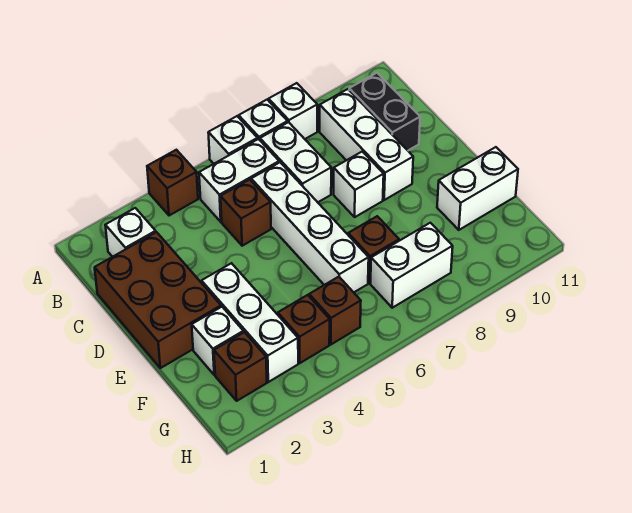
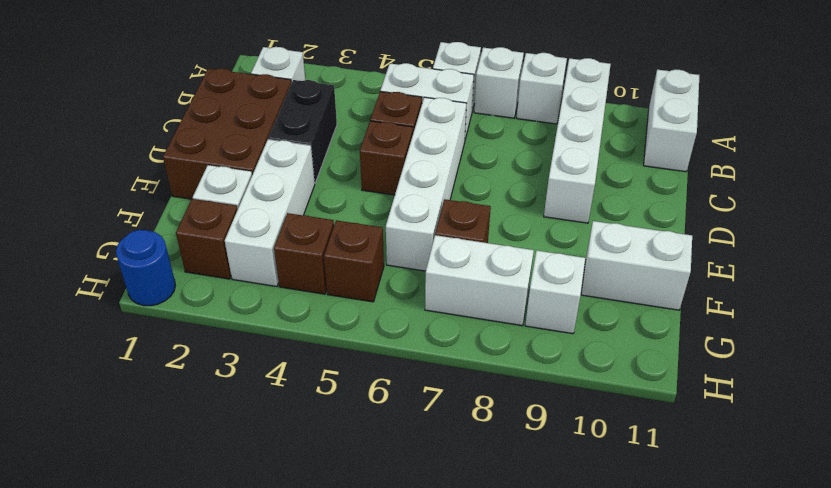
brown brick A4 level 1 -> brown brick D5 level 1
white brick B7:C7 level 1 -> white brick A11:B11 level 1
white brick B9:D9 level 1 -> white brick A9:D9 level 1
black brick B10:C10 level 1 -> black brick C3:D3 level 1
white brick D8 level 1 -> white brick G9 level 1
none -> blue round brick H1 level 1

